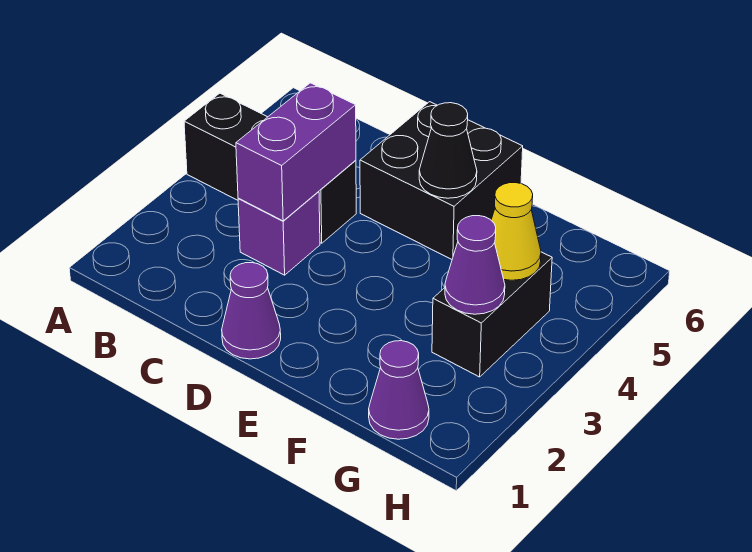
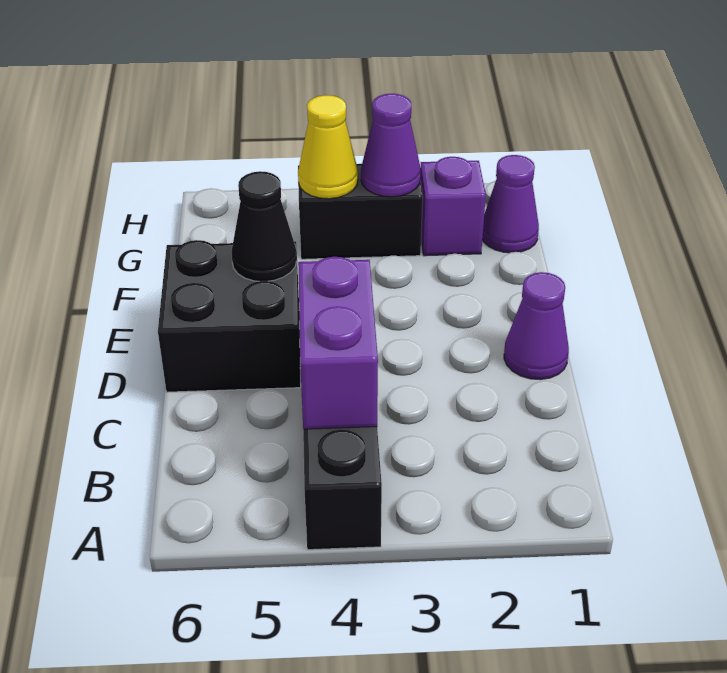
purple brick C3 level 1 -> purple brick G2 level 1
purple brick C3:C4 level 2 -> purple brick B4:C4 level 2

